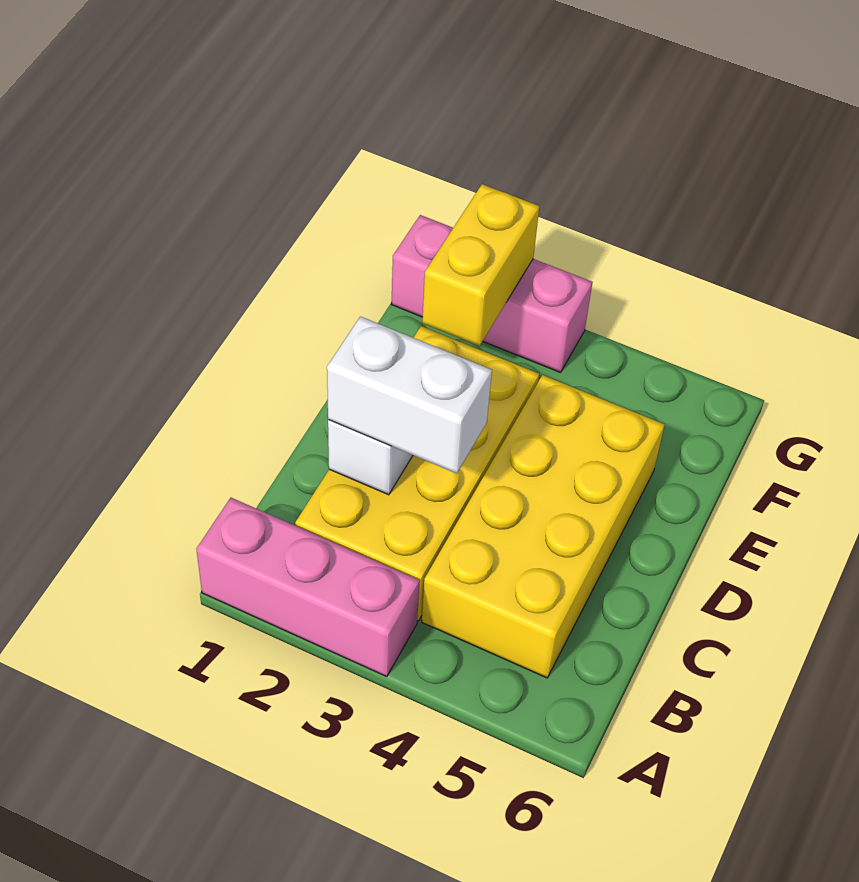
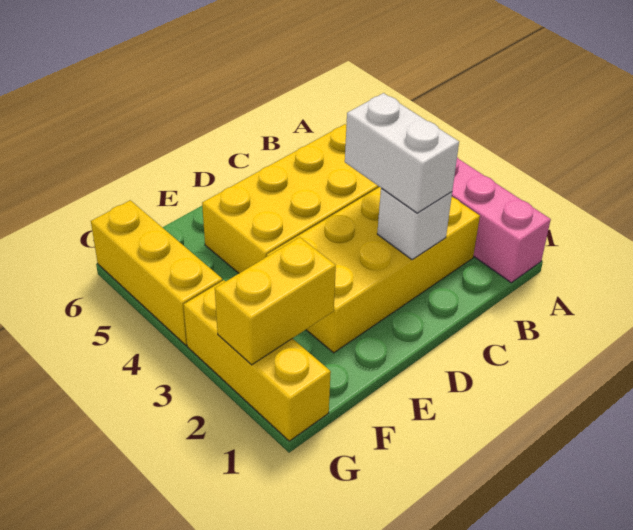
pink brick G1:G3 level 1 -> yellow brick G1:G3 level 1
none -> yellow brick G4:G6 level 1

